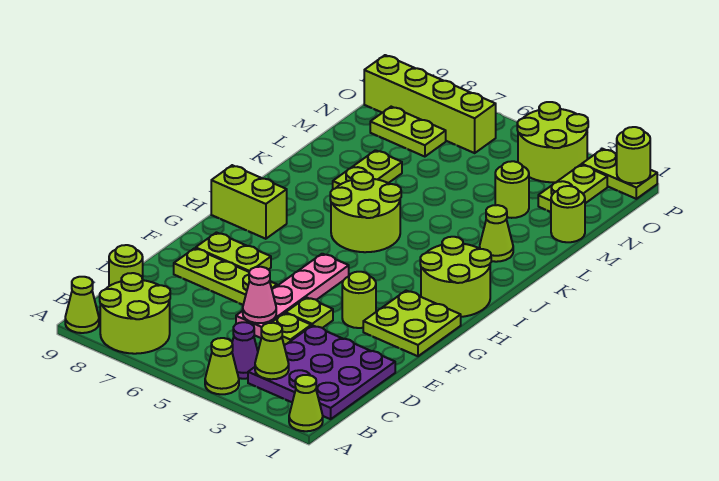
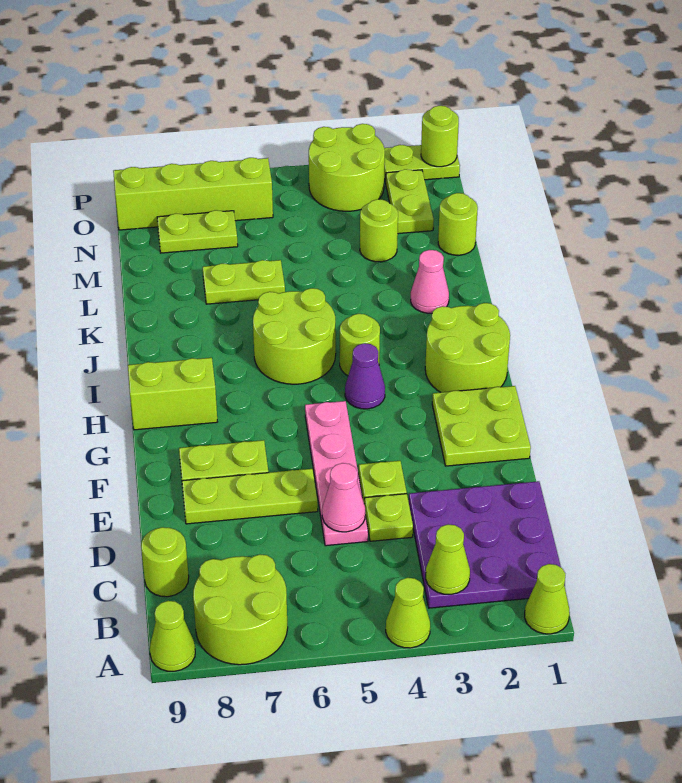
purple cone B4 level 1 -> purple cone H4 level 1
lime round brick F3 level 1 -> lime round brick I4 level 1
lime cone K2 level 1 -> pink cone K2 level 1
lime plate K7:L7 level 1 -> lime plate L6:L7 level 1

